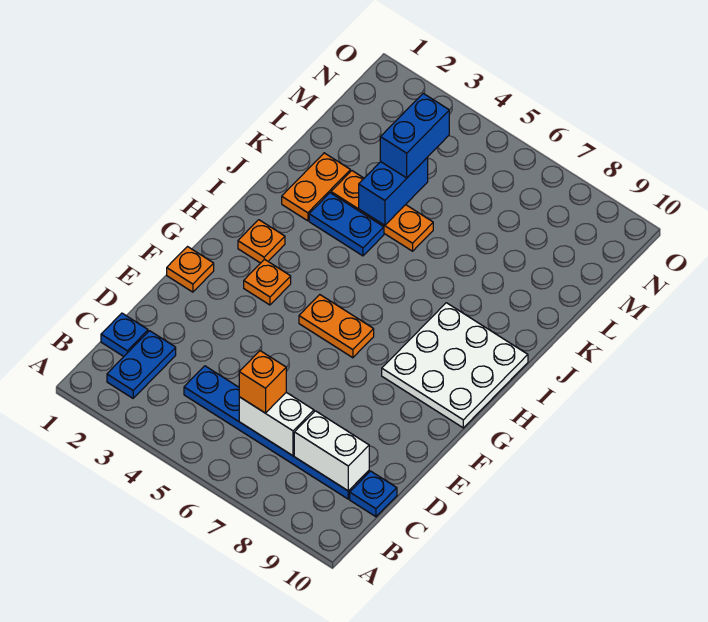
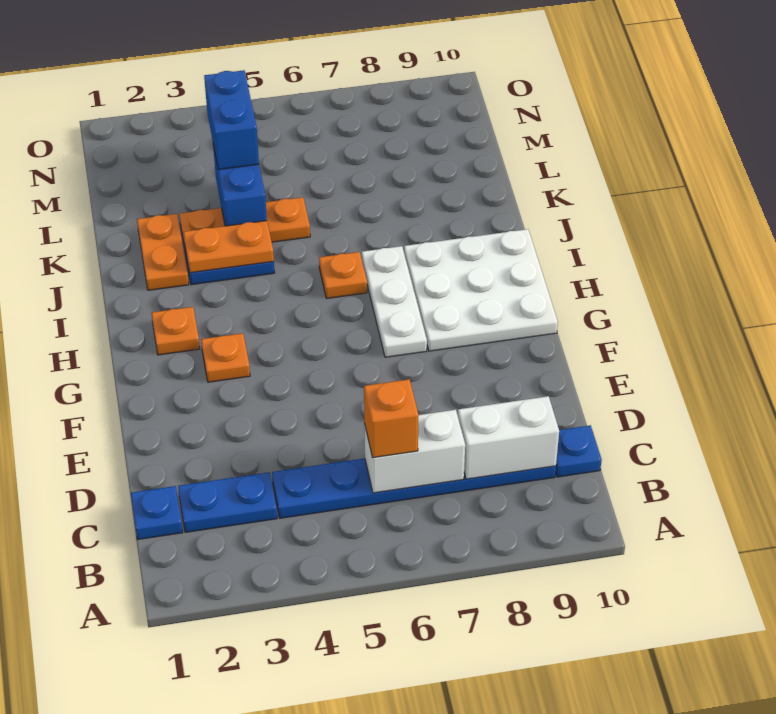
blue plate B2:C2 level 1 -> blue plate C2:C3 level 1
orange plate F1 level 1 -> orange plate I6 level 1
orange plate G5:G6 level 1 -> orange plate J3:J4 level 2
none -> white plate G7:I7 level 1

